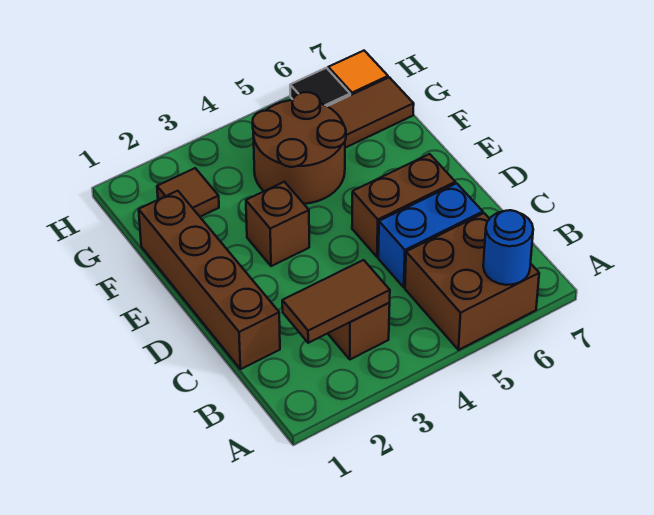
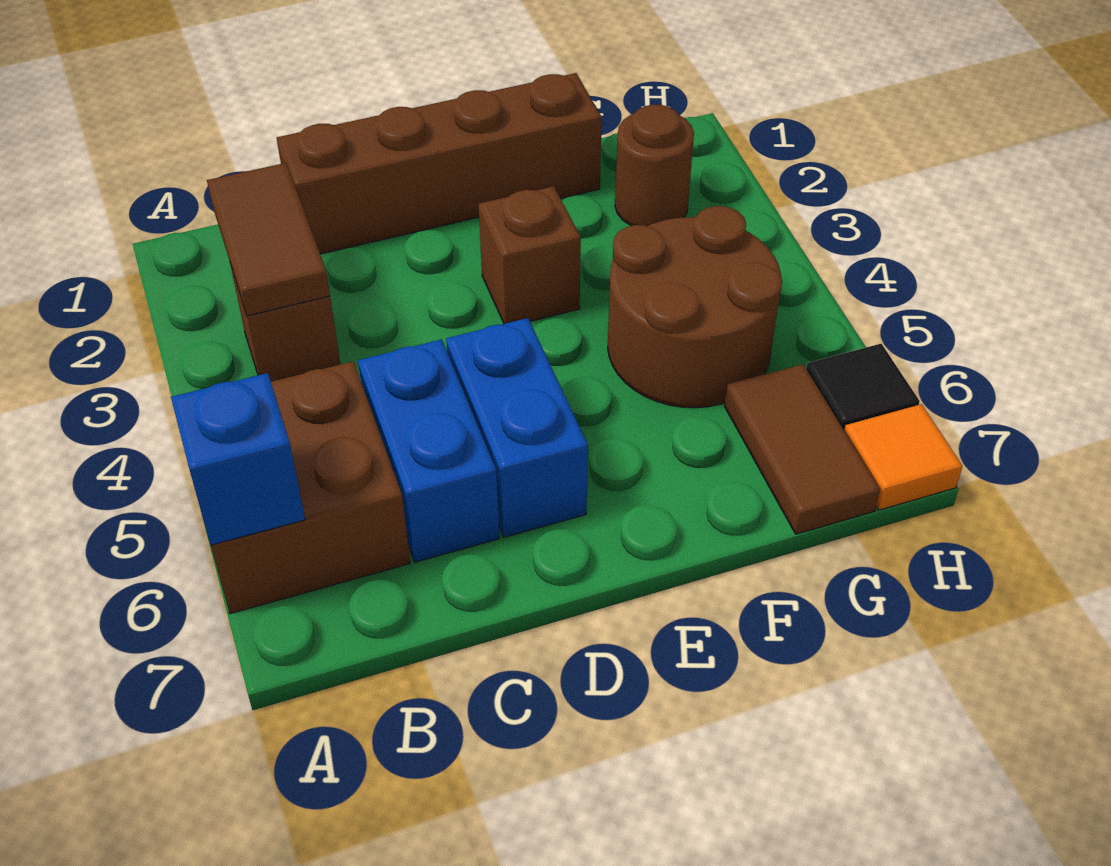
blue round brick A6 level 2 -> blue brick A6 level 2
brown brick D5:D6 level 1 -> blue brick D5:D6 level 1
brown tile G2 level 1 -> brown round brick G2 level 1

